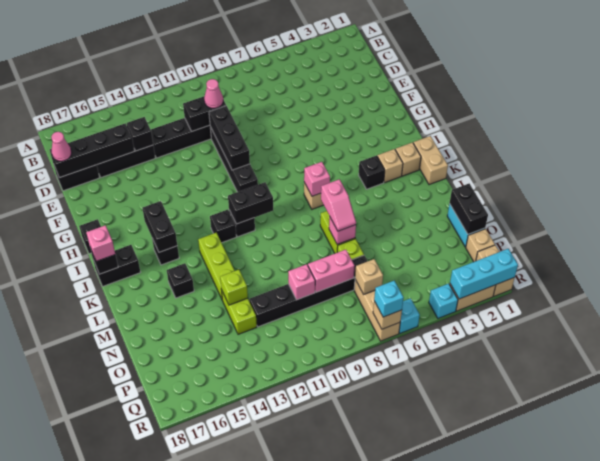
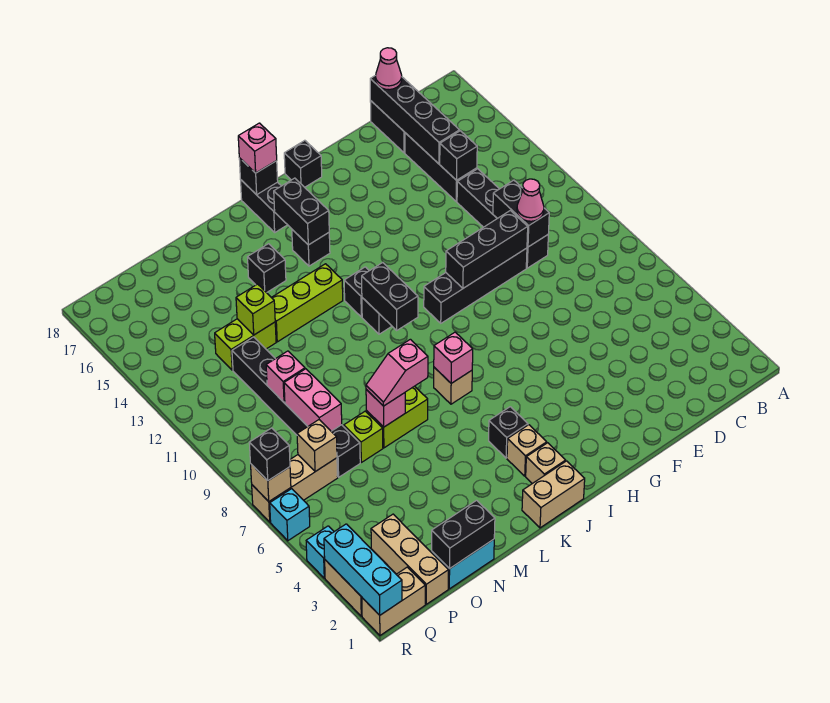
black brick I15:J15 level 2 -> black brick J15:J16 level 2
tan brick P1 level 1 -> tan brick P1:P3 level 1
cyan brick R7 level 3 -> black brick R7 level 3

